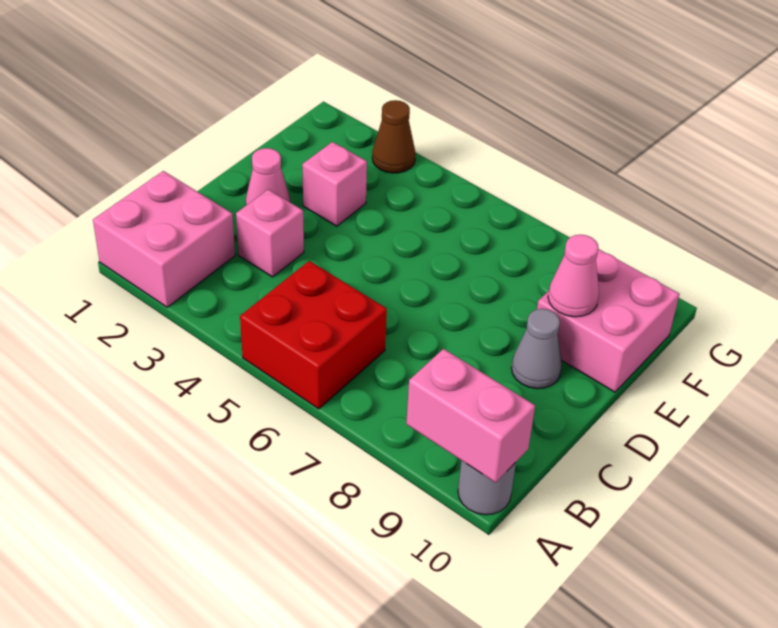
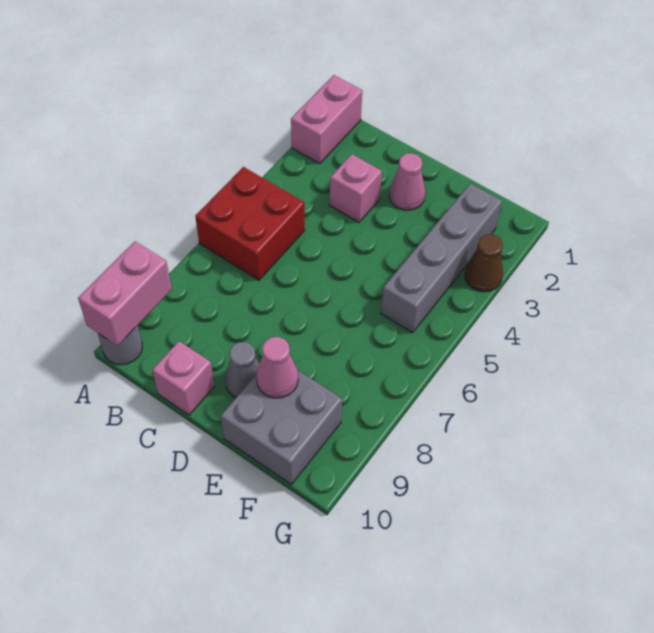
pink brick A1:B2 level 1 -> pink brick A1:A2 level 1
pink brick E3 level 1 -> pink brick C10 level 1
pink brick E9:F10 level 1 -> grey brick E9:F10 level 1
none -> grey brick F2:F5 level 1

